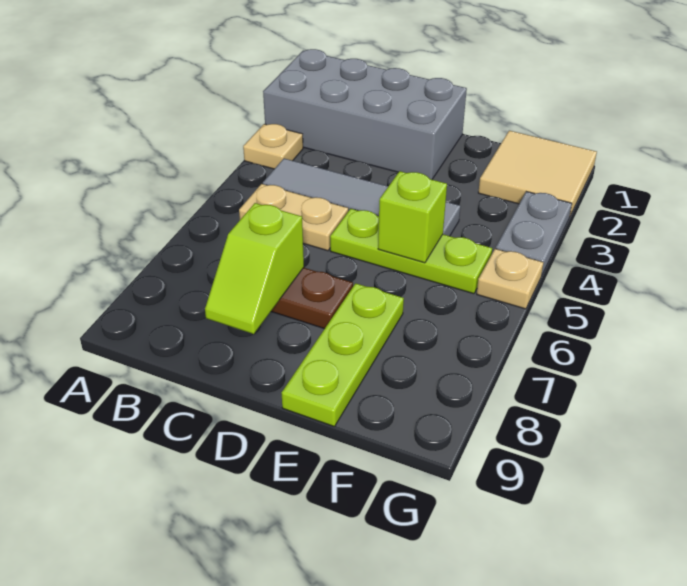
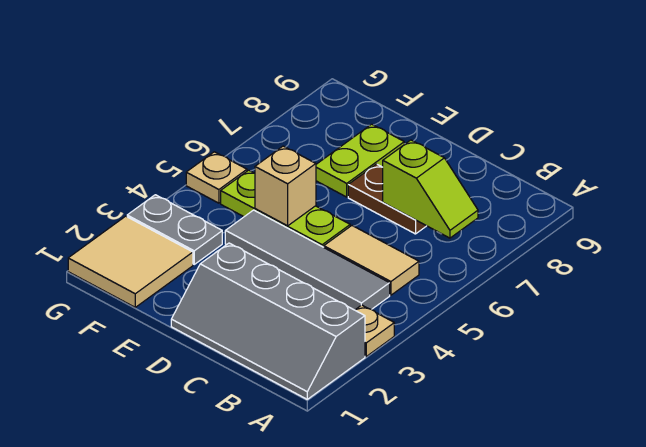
grey brick A1:D2 level 1 -> grey slope A1:D2 level 1 top 2
tan plate B5:C5 level 1 -> tan tile B5:C5 level 1
lime slope C7:C8 level 2 top 7 -> lime slope B7:C7 level 2 top C
lime brick E5 level 2 -> tan brick E5 level 2
lime plate E7:E9 level 1 -> lime plate E7:E8 level 1
grey plate G3:G4 level 1 -> grey plate F3:G3 level 1

